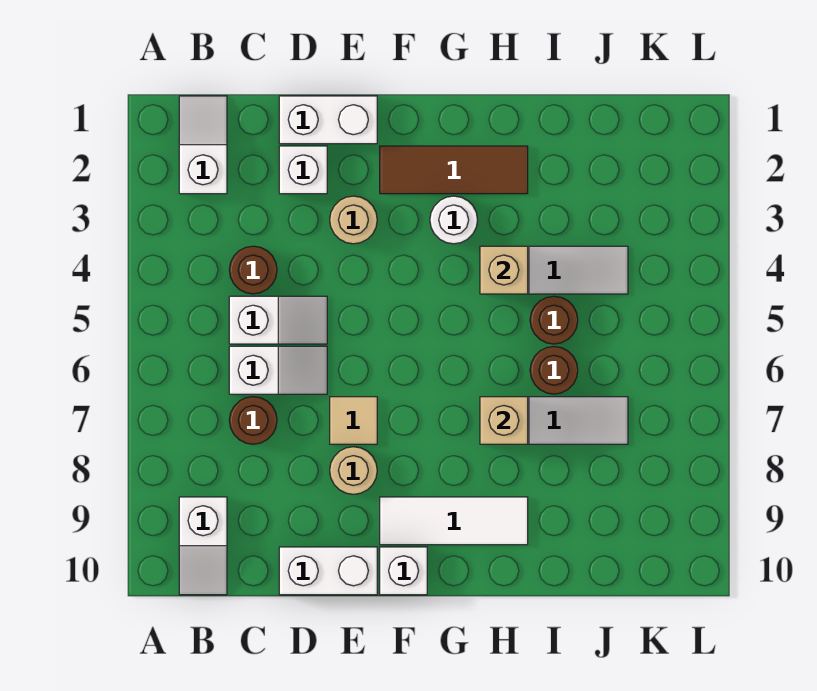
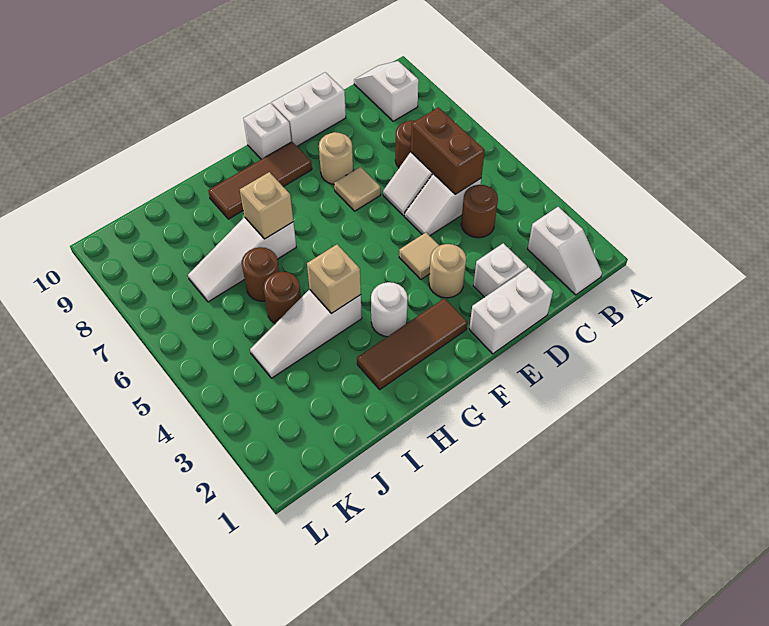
none -> brown brick C5:C6 level 2
none -> tan tile E4 level 1
white tile F9:H9 level 1 -> brown tile F9:H9 level 1

